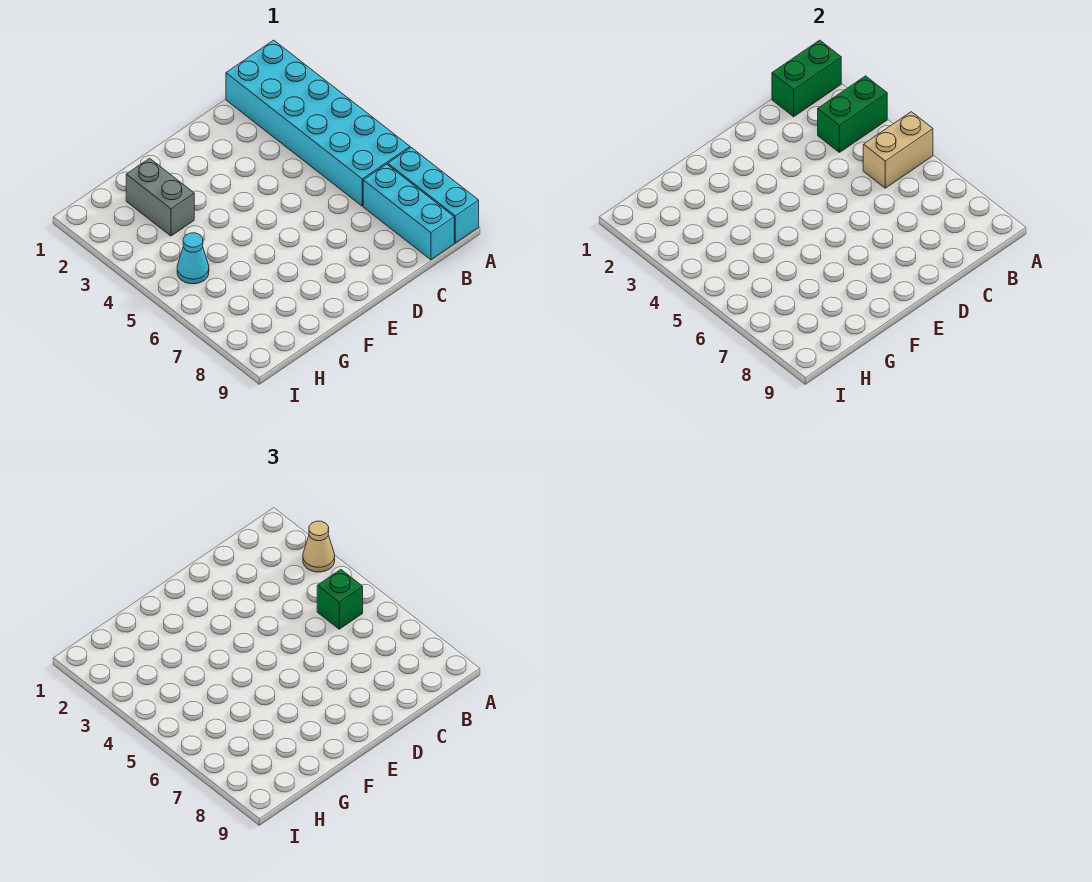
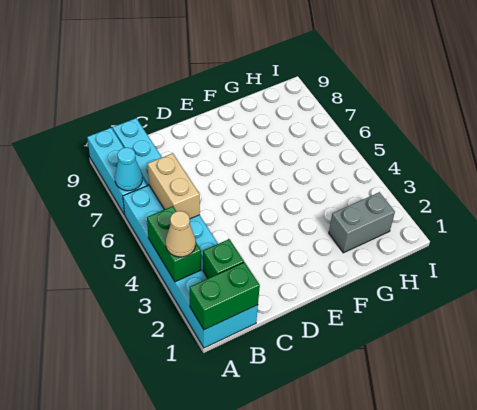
green brick A3:B3 level 2 -> green brick A3:A4 level 2
tan brick A5:B5 level 2 -> tan brick B5:B6 level 2
green brick B5 level 3 -> green brick B2 level 2
grey brick G2:G3 level 1 -> grey brick G2:H2 level 1
cyan cone H5 level 1 -> cyan cone A7 level 2

